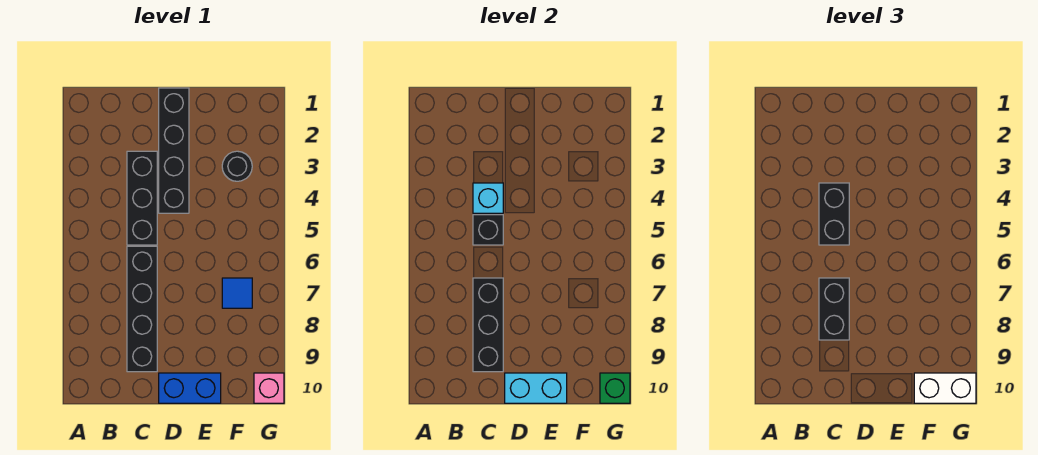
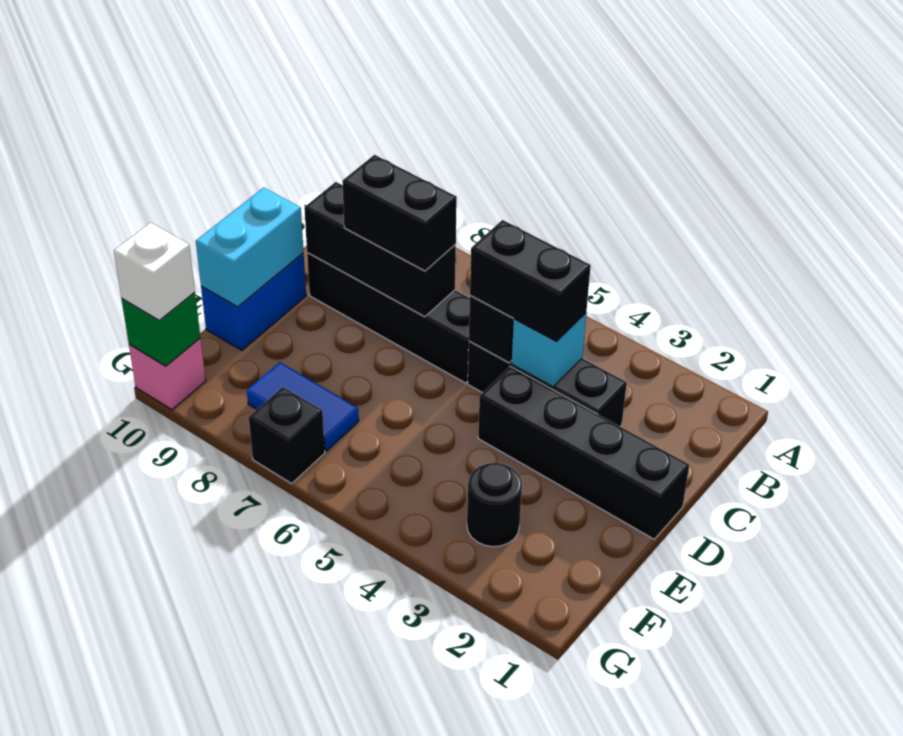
blue tile F7 level 1 -> blue tile F7:F8 level 1
white brick F10:G10 level 3 -> white brick G10 level 3
none -> black brick G7 level 1

